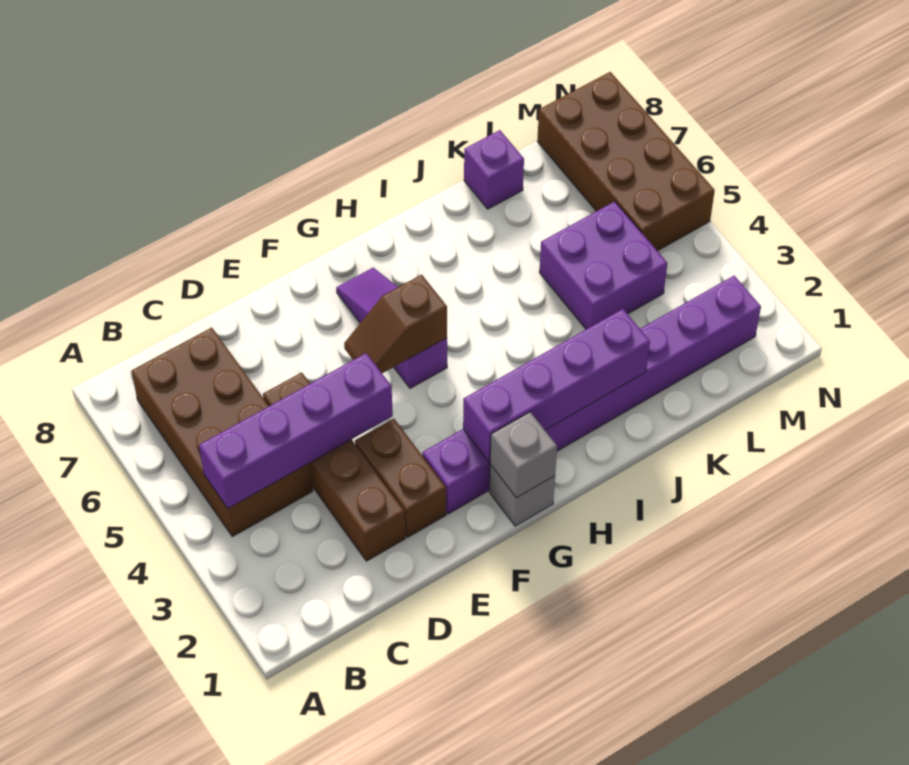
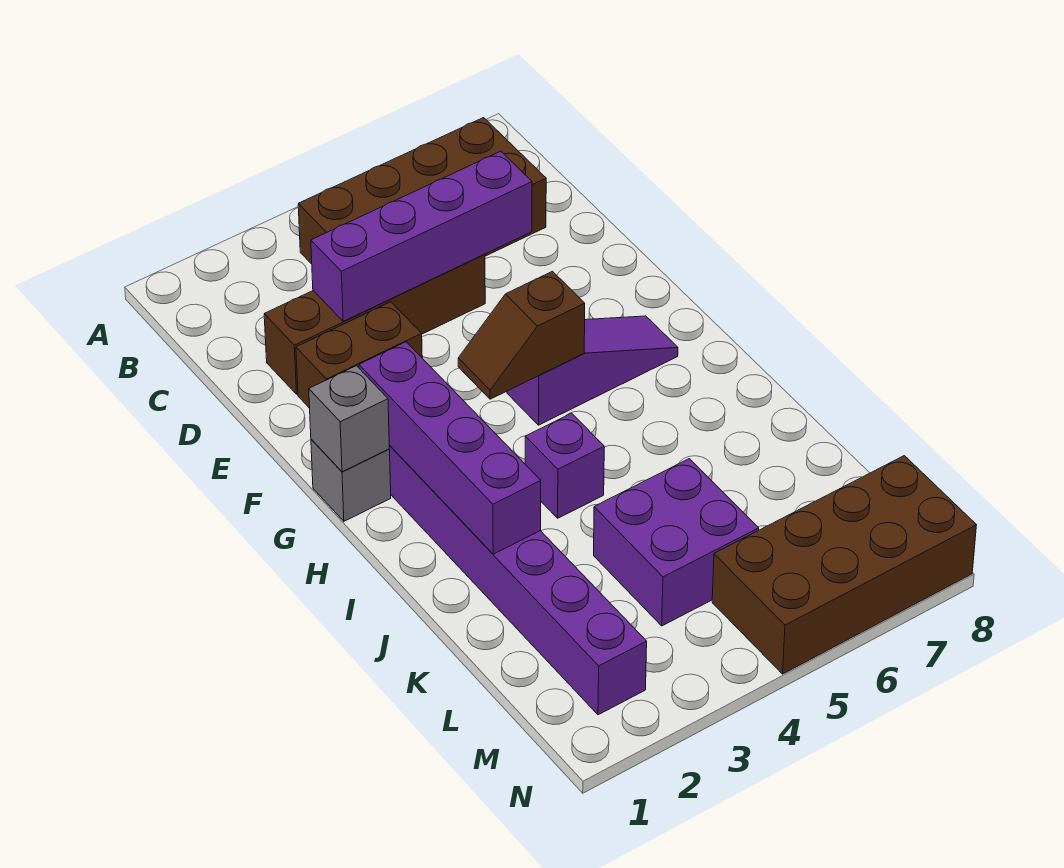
purple brick B4:E4 level 2 -> purple brick D3:D6 level 2
brown slope F5:G5 level 2 top G -> brown slope G4:G5 level 2 top 5
purple brick K8 level 1 -> purple brick I4 level 1

